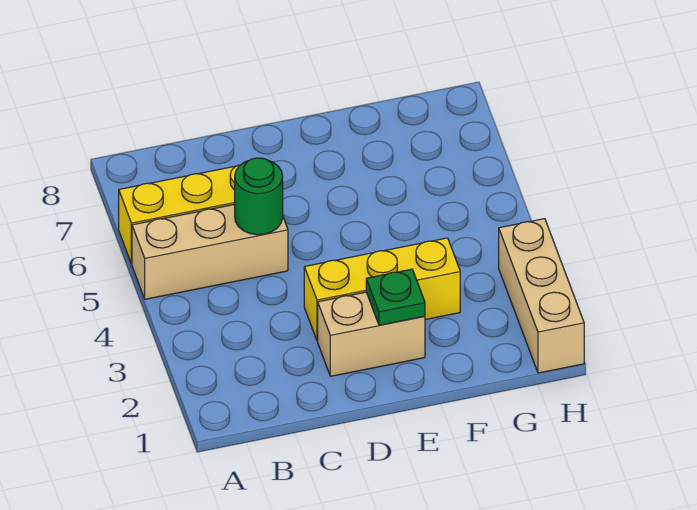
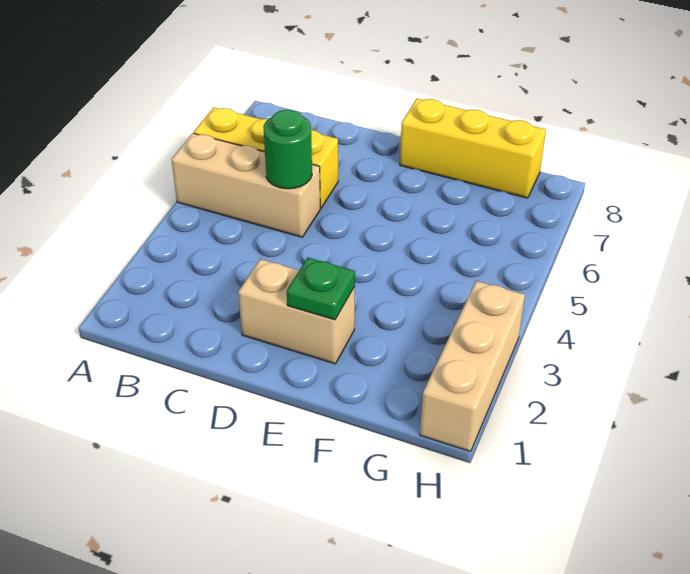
yellow brick D3:F3 level 1 -> yellow brick E8:G8 level 1

